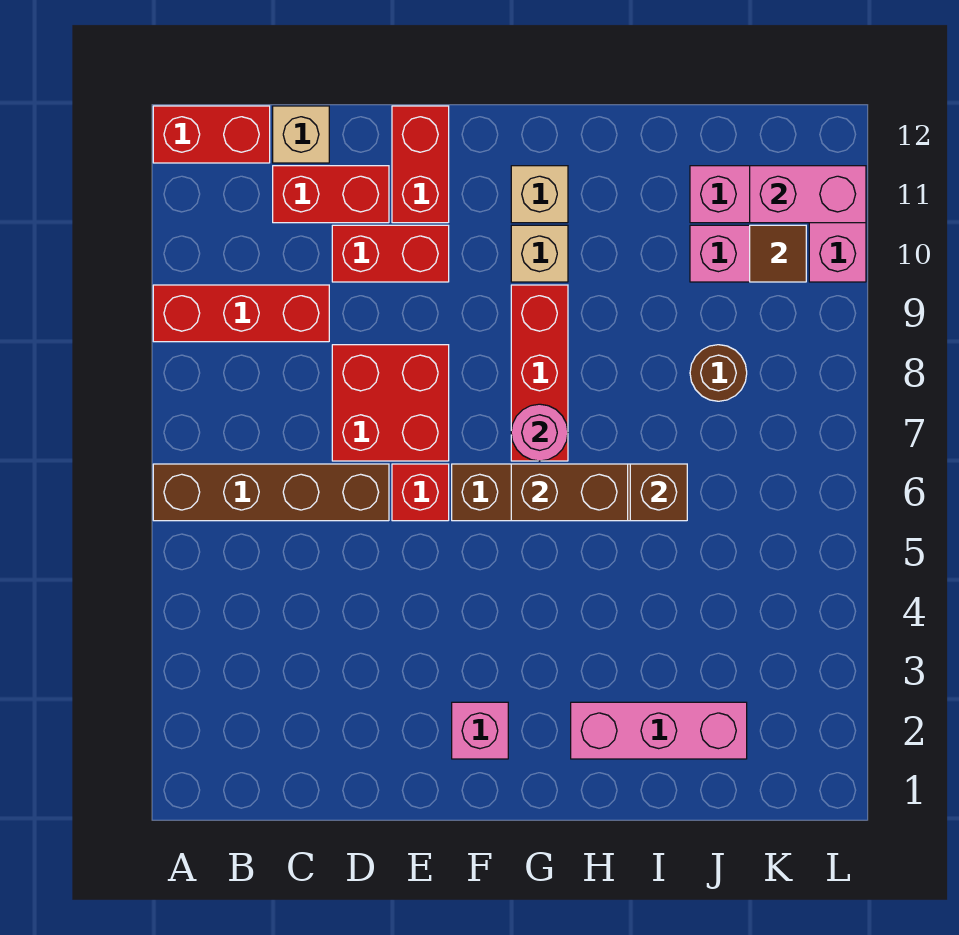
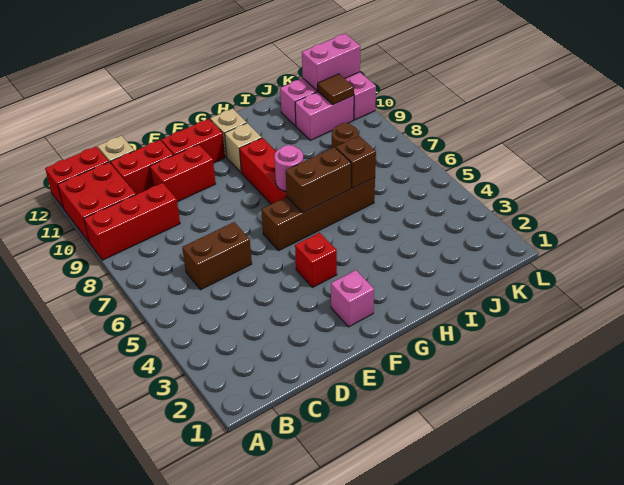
brown brick A6:D6 level 1 -> brown brick C6:D6 level 1
red brick D7:E8 level 1 -> red brick A10:B11 level 1
red brick E6 level 1 -> red brick F4 level 1
red brick E11:E12 level 1 -> red brick E11:F11 level 1
pink brick H2:J2 level 1 -> none

